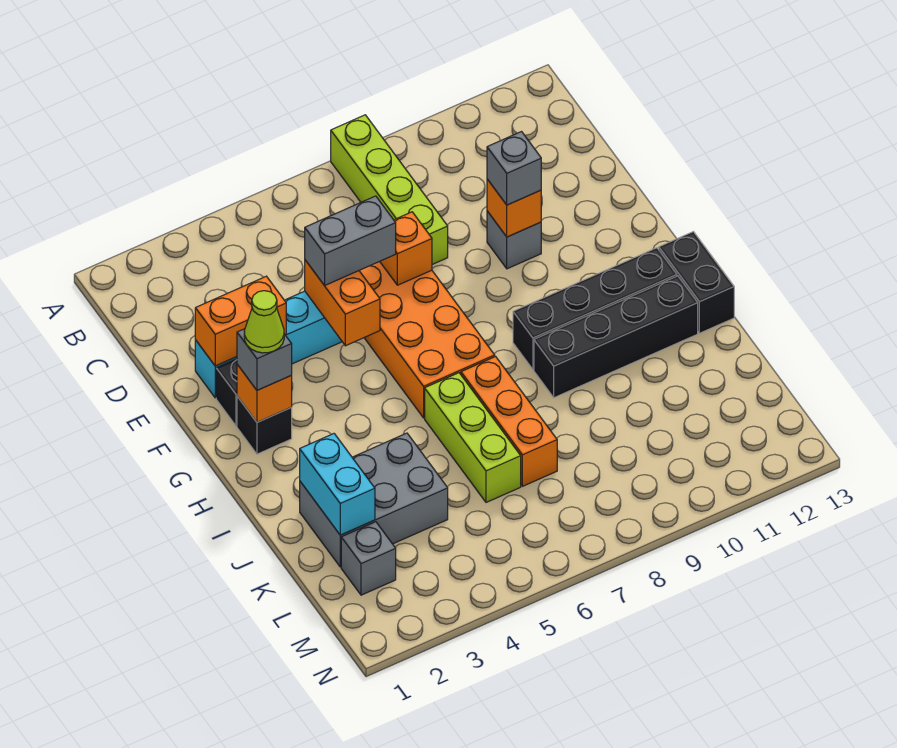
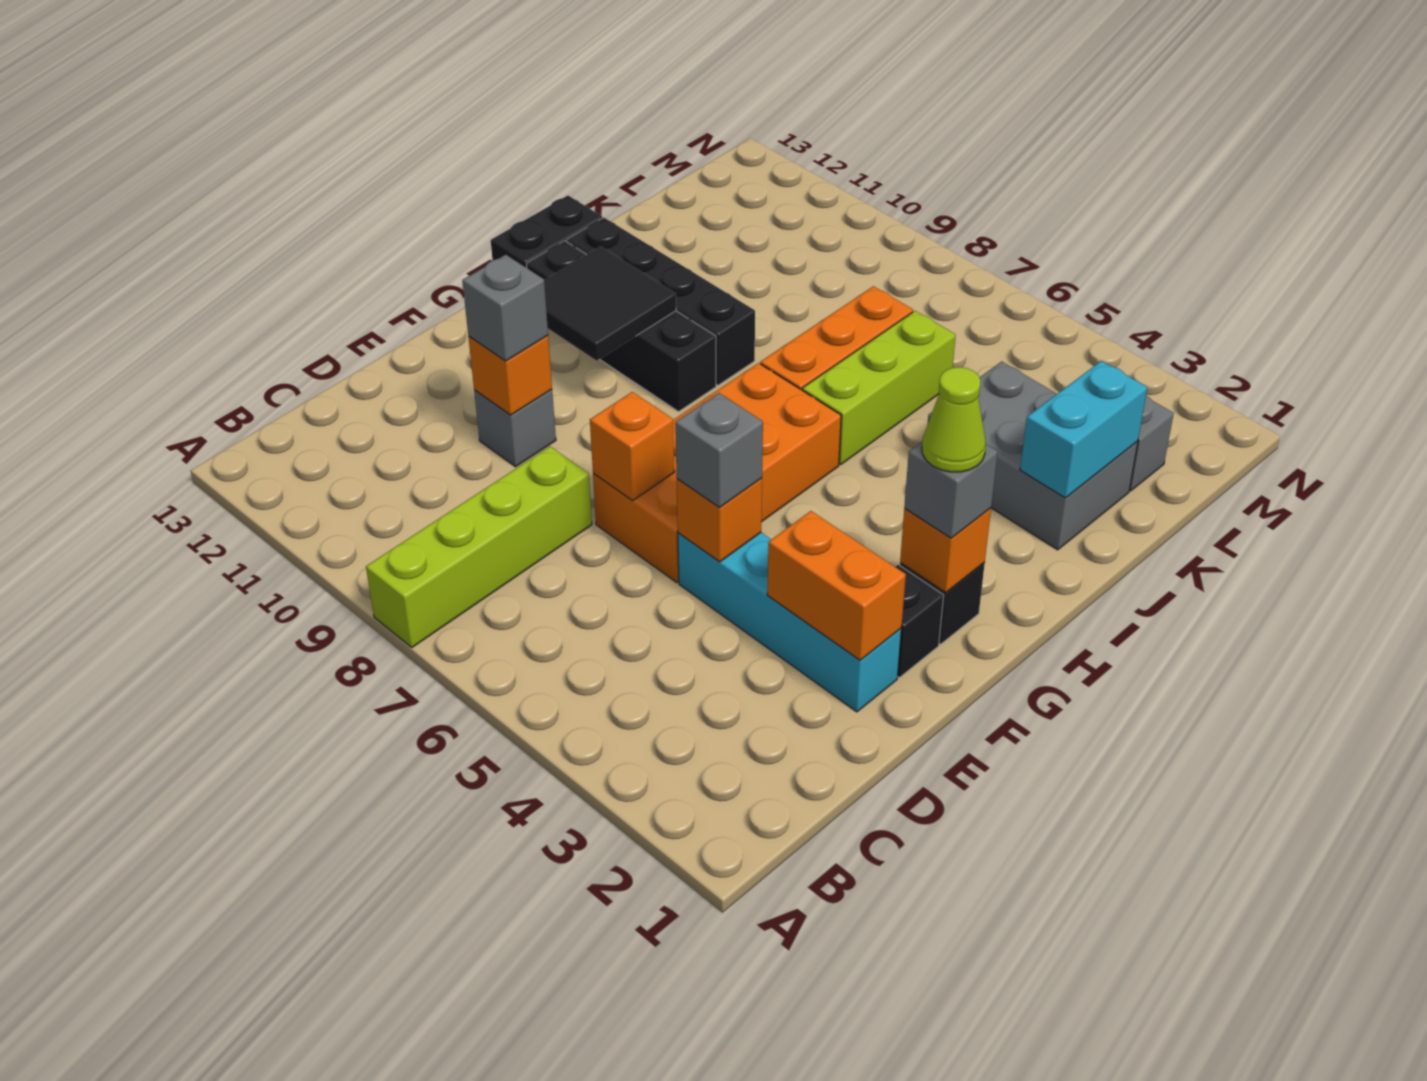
orange brick E5:F5 level 2 -> orange brick E5 level 2
grey brick E5:E6 level 3 -> grey brick E5 level 3
none -> black tile G10:H11 level 2

